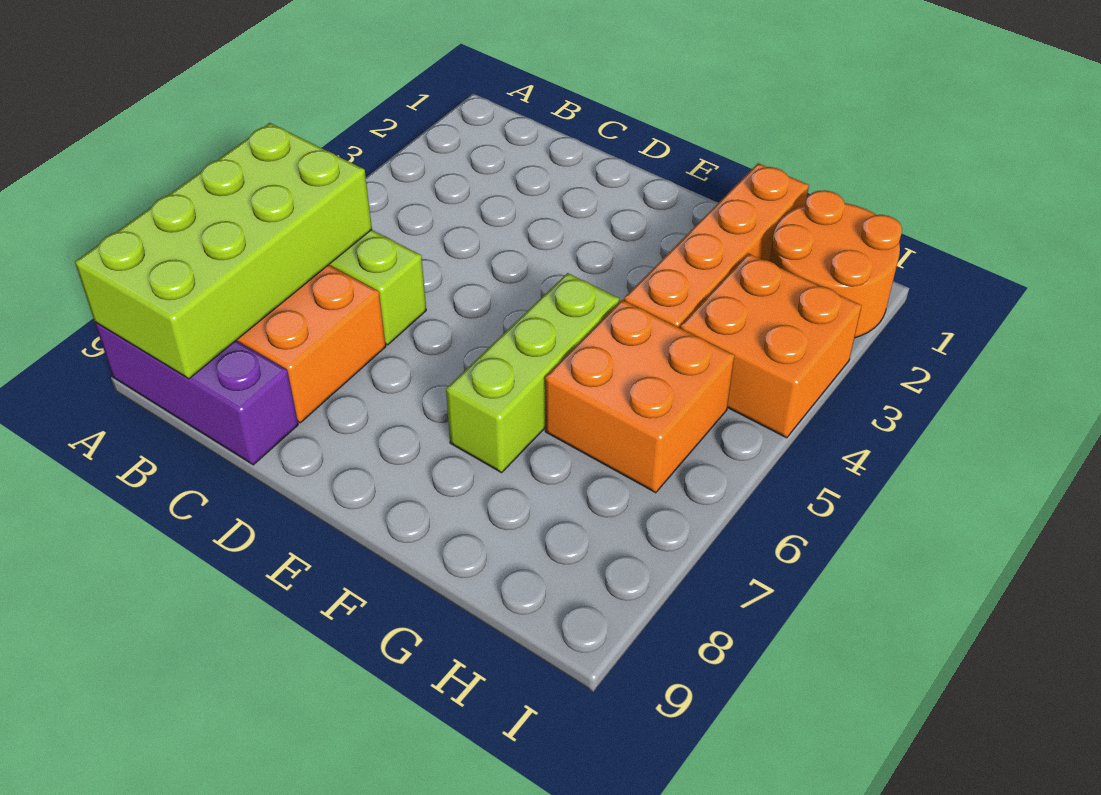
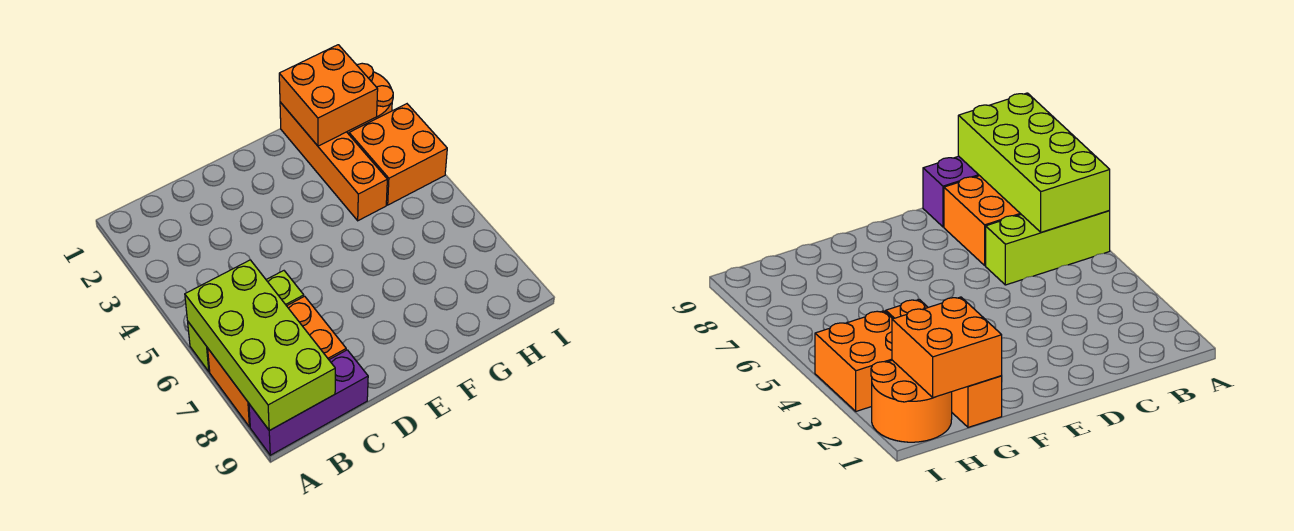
lime brick F5:F7 level 1 -> none
orange brick G5:H6 level 1 -> orange brick G1:H2 level 2

